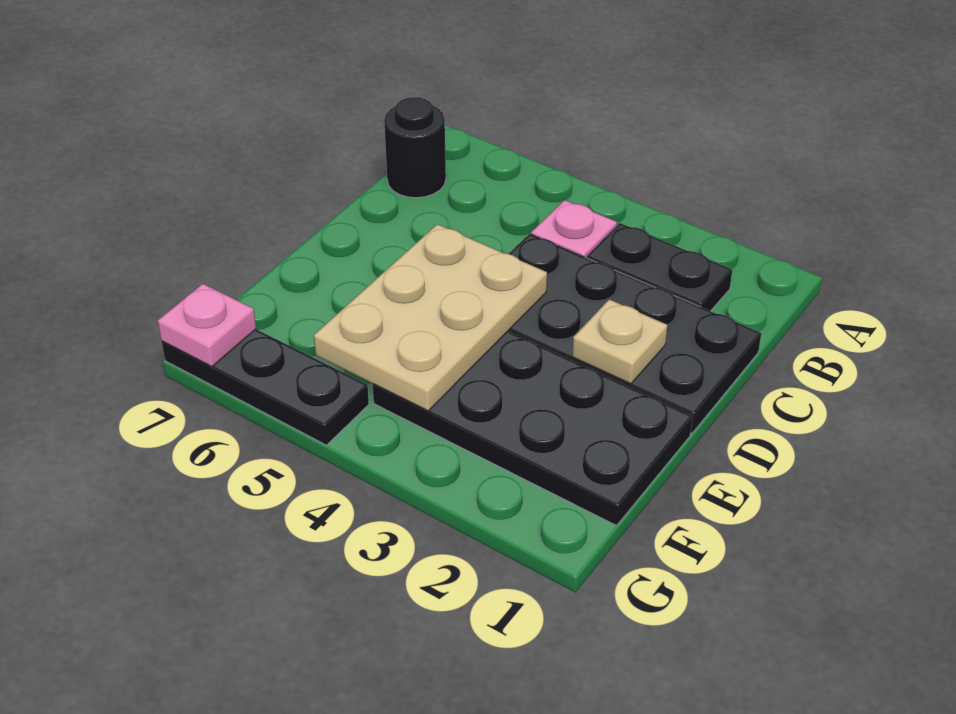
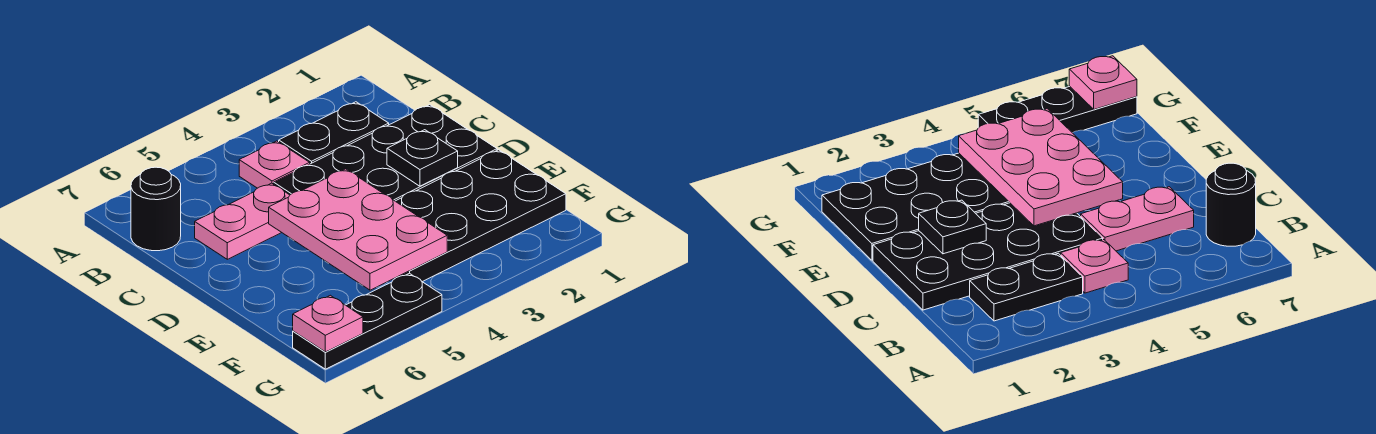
none -> pink plate C5:C6 level 1
tan plate D2 level 2 -> black plate D2 level 2
tan plate D4:F5 level 2 -> pink plate D4:F5 level 2

